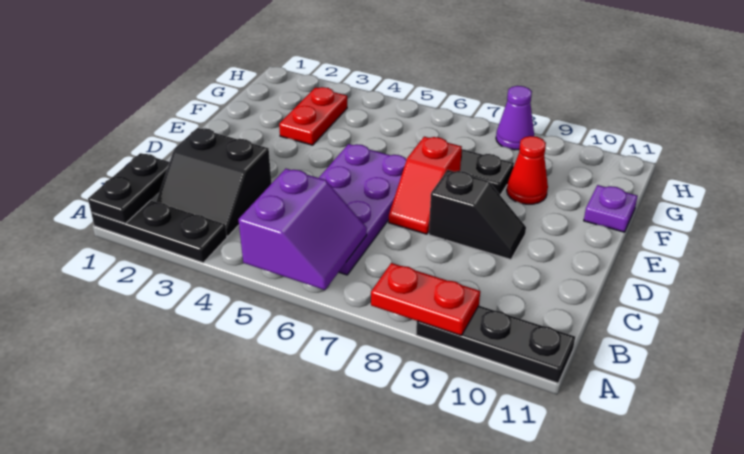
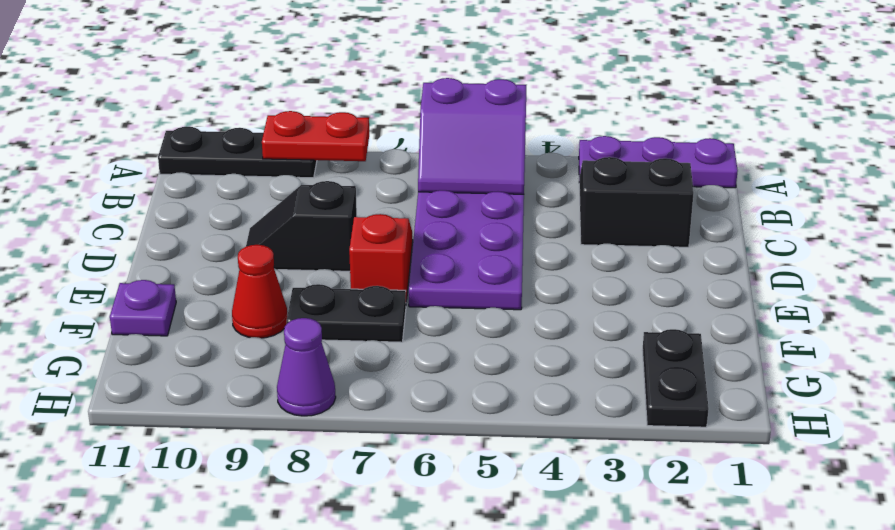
black plate A1:A3 level 1 -> purple plate A1:A3 level 1
black plate A1:B1 level 2 -> black plate G2:H2 level 1
purple slope A5:B6 level 2 top 5 -> purple slope A5:B6 level 2 top A
red plate F3:G3 level 1 -> none

